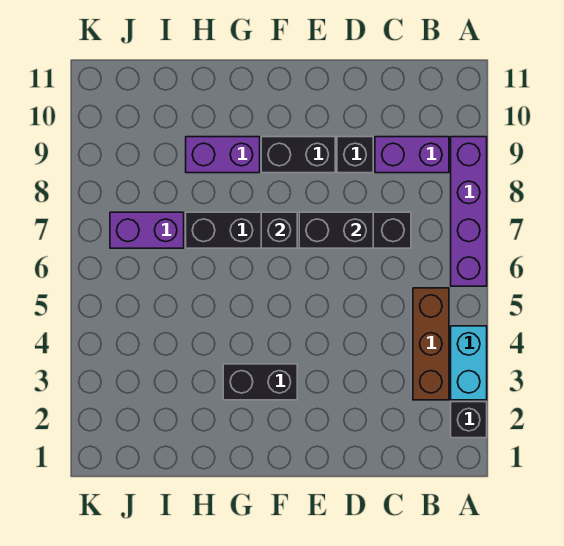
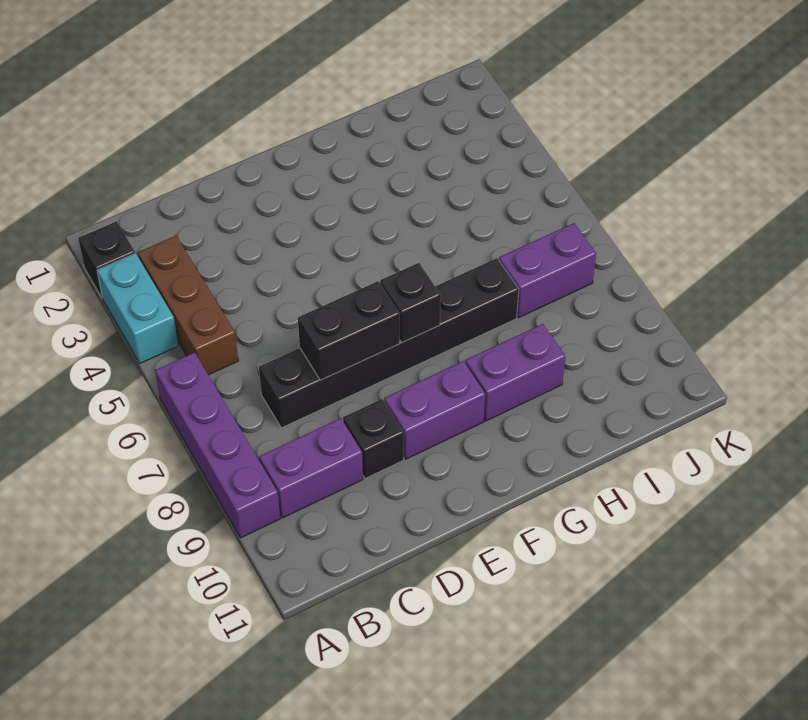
black brick E9:F9 level 1 -> purple brick E9:F9 level 1
black brick F3:G3 level 1 -> none

